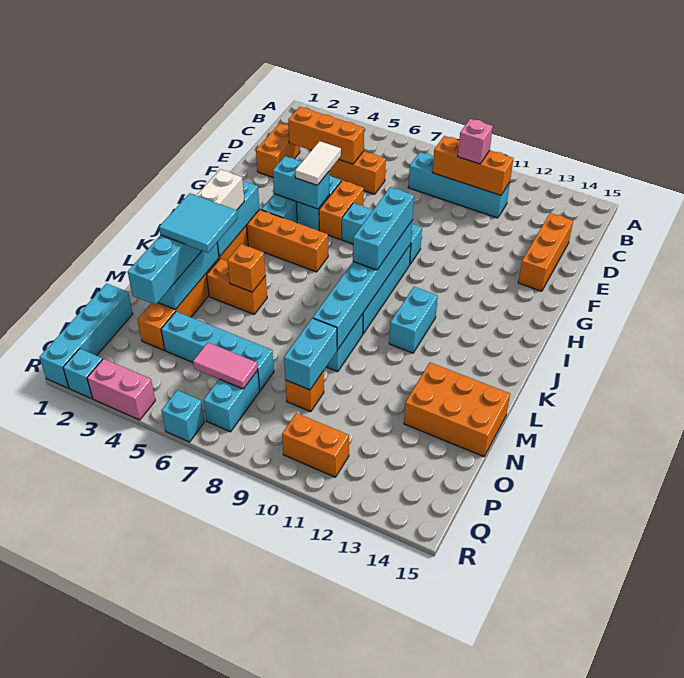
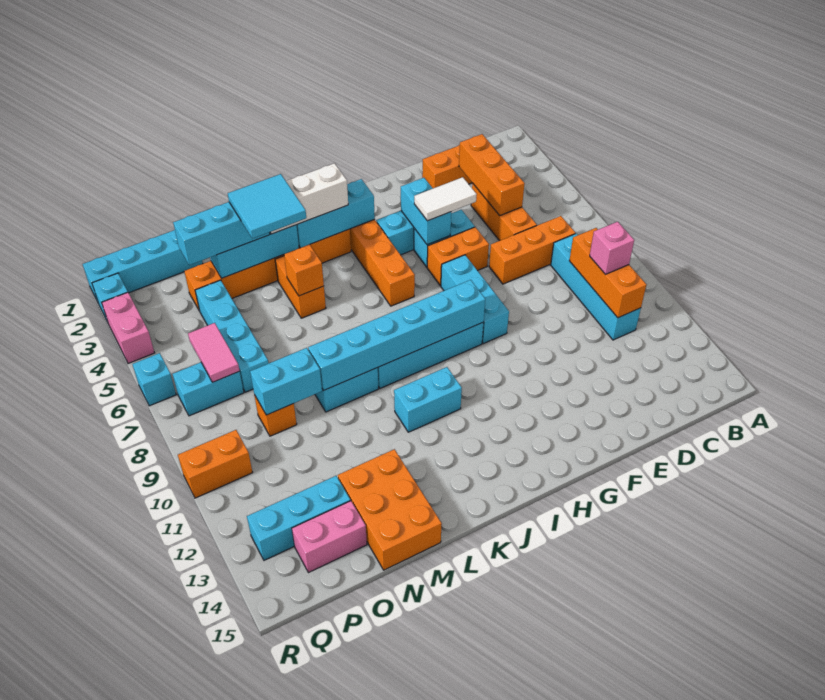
orange brick D14:F14 level 1 -> orange brick C7:E7 level 1
cyan brick H9:J9 level 3 -> cyan brick O13:Q13 level 1
none -> pink brick O14:P14 level 1
orange brick Q10:Q11 level 1 -> orange brick Q10:R10 level 1

